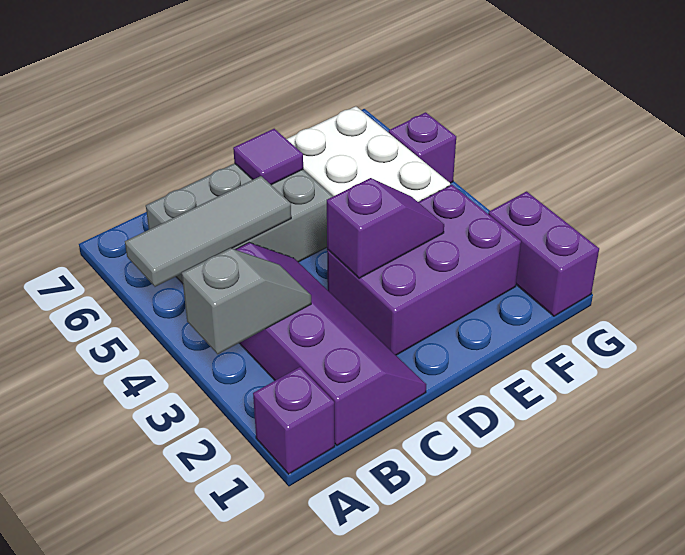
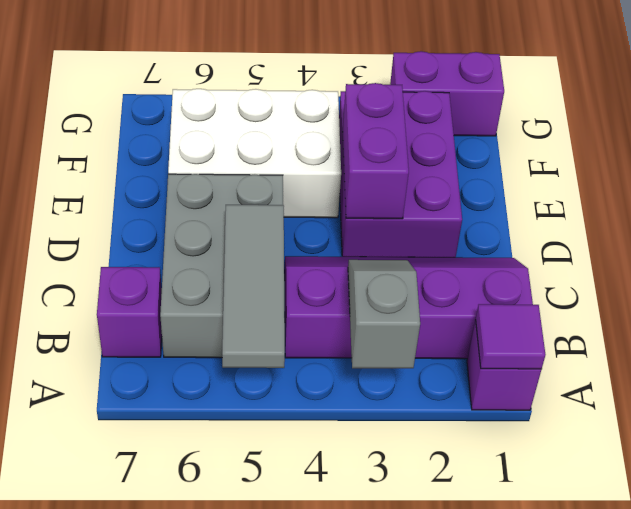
purple slope D3:E3 level 2 top D -> purple brick D3:E3 level 2
purple tile D6 level 2 -> purple tile A1 level 2
purple brick G5 level 1 -> purple brick B7 level 1

